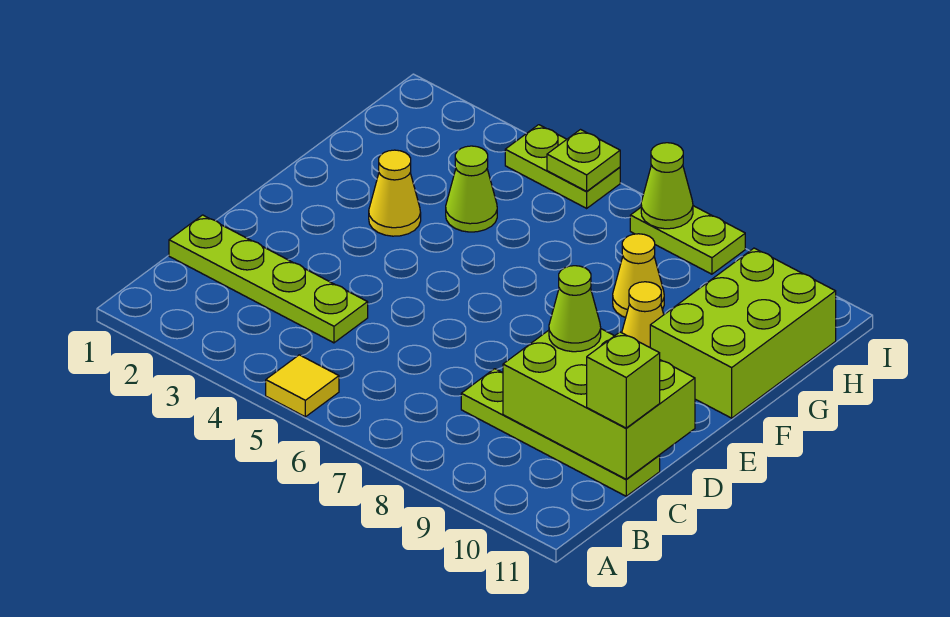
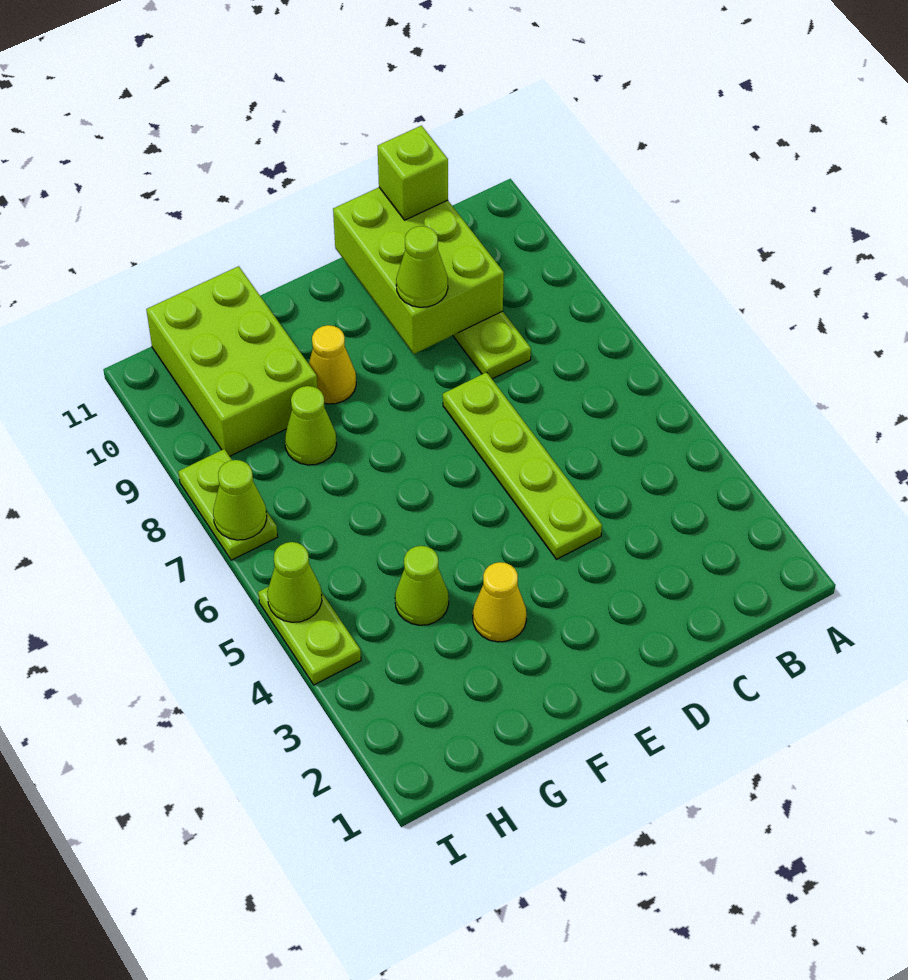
yellow tile A5 level 1 -> none
lime plate C1:C4 level 1 -> lime plate D4:D7 level 1
lime brick F10:H11 level 1 -> lime brick G9:H11 level 1
yellow cone G8 level 1 -> lime cone G8 level 1
lime plate I5 level 2 -> lime cone I5 level 2

